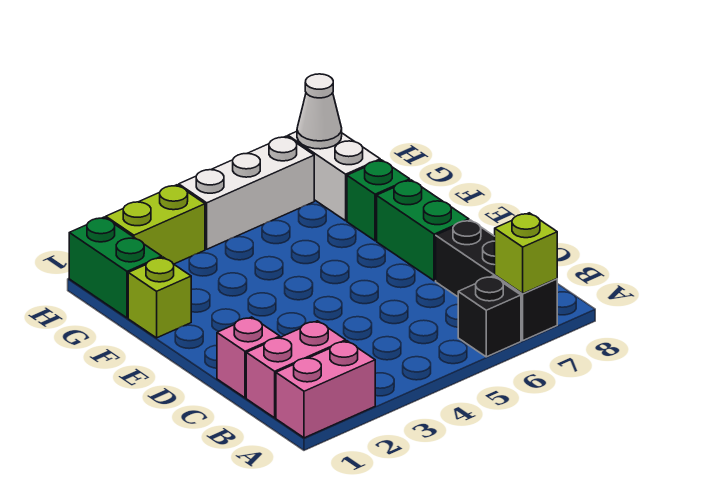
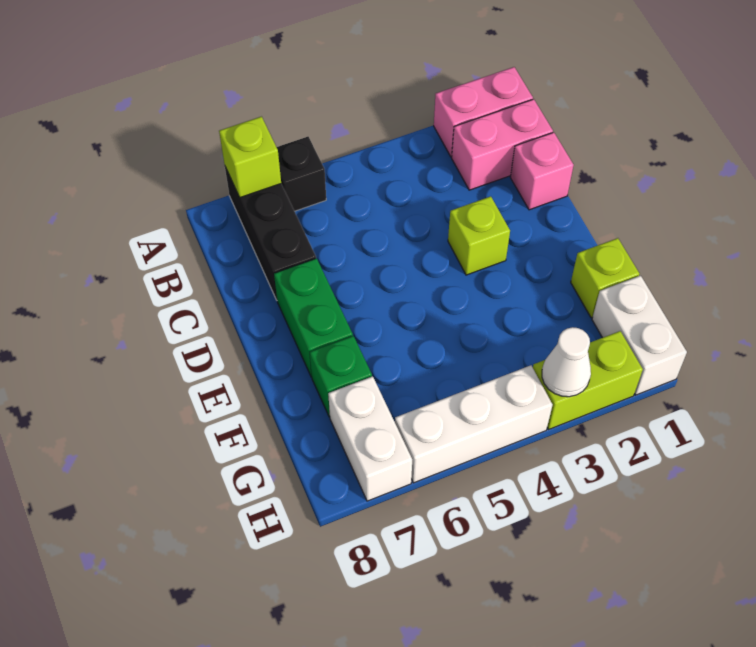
none -> lime brick D3 level 1
green brick G1:H1 level 1 -> white brick G1:H1 level 1
white cone H7 level 2 -> white cone H3 level 2

